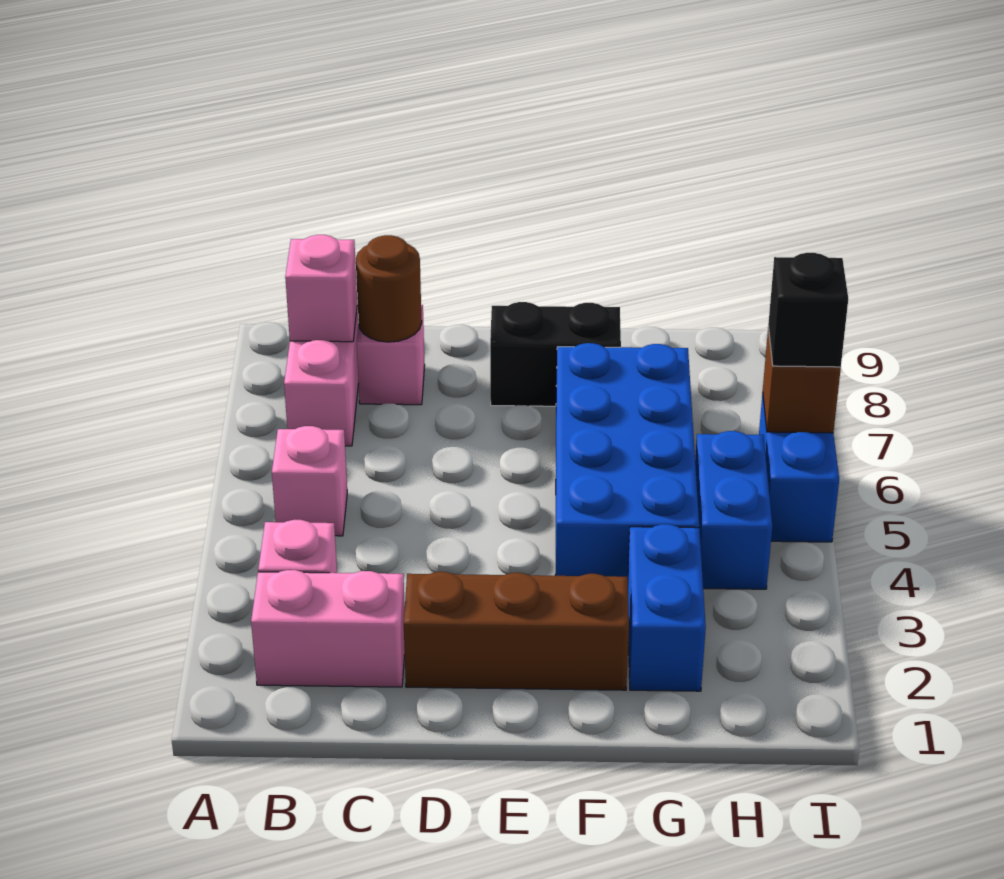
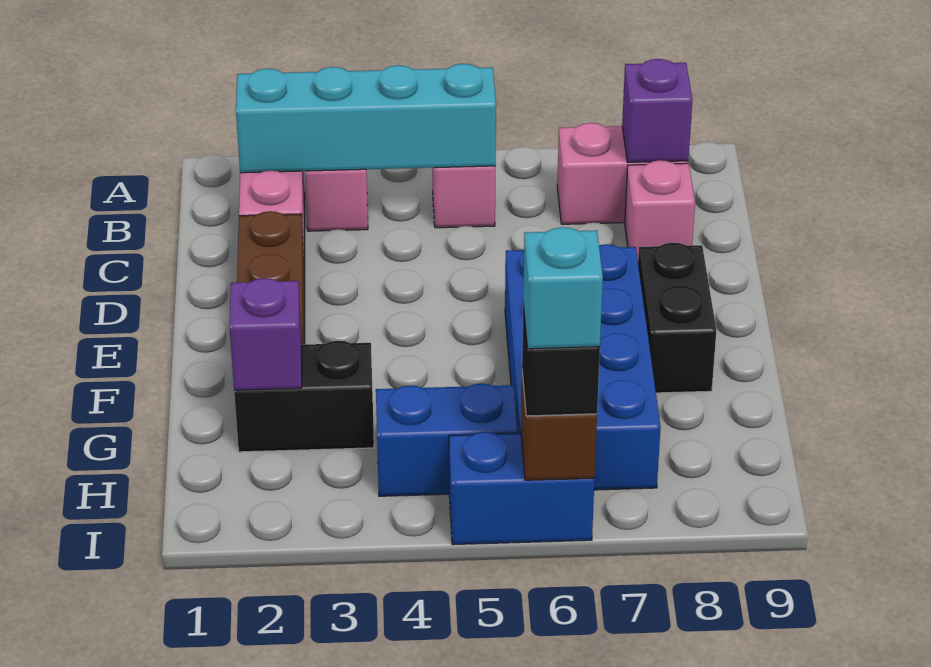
none -> cyan brick B2:B5 level 2
pink brick B8 level 2 -> purple brick B8 level 2
brown round brick C8 level 2 -> none
blue brick F4:G7 level 1 -> blue brick E6:H7 level 1
blue brick G2:G3 level 1 -> black brick G2:G3 level 1
none -> purple brick G2 level 2
none -> cyan brick I6 level 4

